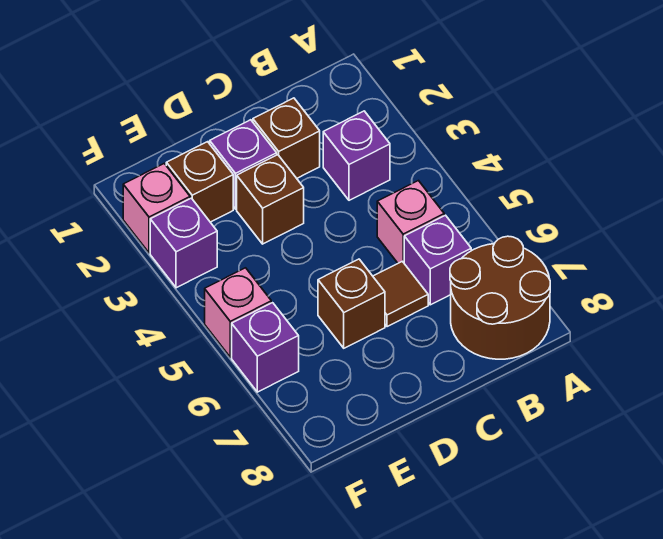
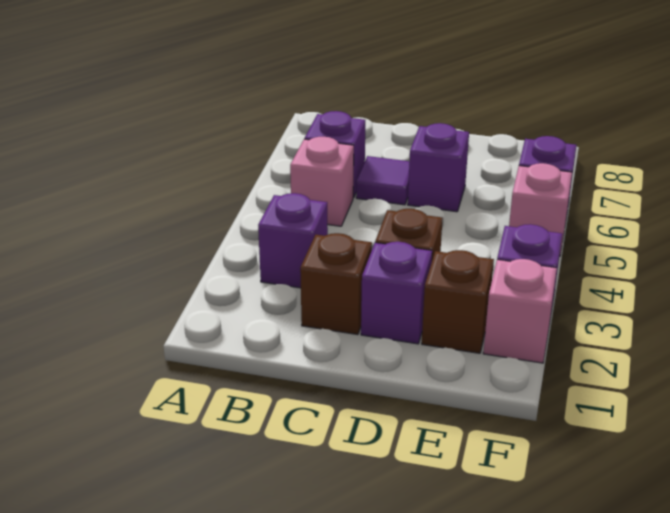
brown round brick A7:B8 level 1 -> none
brown tile C6 level 1 -> purple tile C6 level 1
brown brick D6 level 1 -> purple brick D6 level 1

